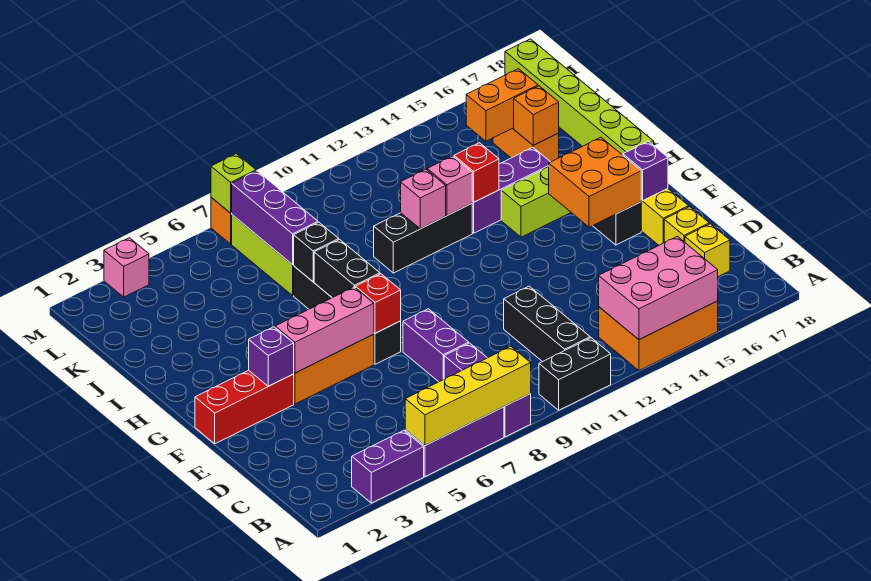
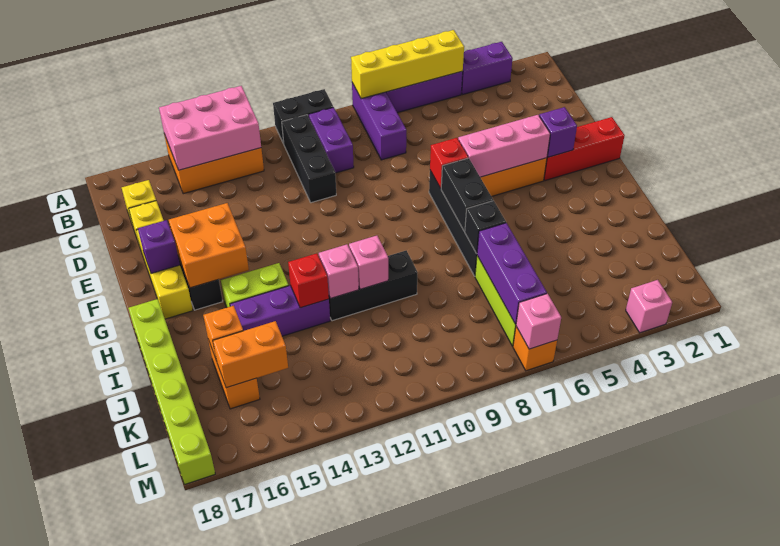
purple brick D8:E8 level 1 -> purple brick B10:C10 level 1
lime brick M7 level 2 -> pink brick M7 level 2

